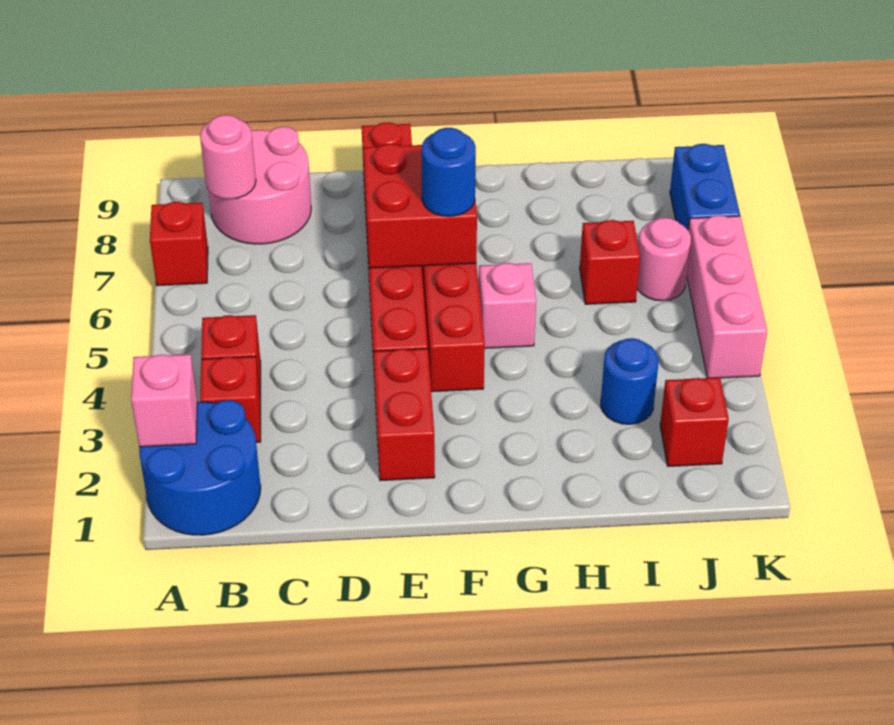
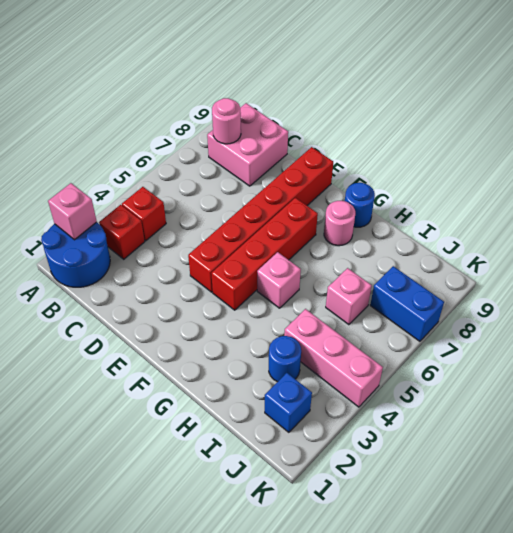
red brick A7 level 1 -> none
pink round brick B8:C9 level 1 -> pink brick B8:C9 level 1
red brick E2:E3 level 1 -> none
red brick E6:F7 level 2 -> none
blue round brick F6 level 3 -> blue round brick G9 level 1
red brick I6 level 1 -> pink brick I6 level 1
red brick J2 level 1 -> blue brick J2 level 1
pink round brick J6 level 1 -> pink round brick G8 level 1
pink brick K4:K6 level 1 -> pink brick I4:K4 level 1
blue brick K7:K8 level 1 -> blue brick J7:K7 level 1

